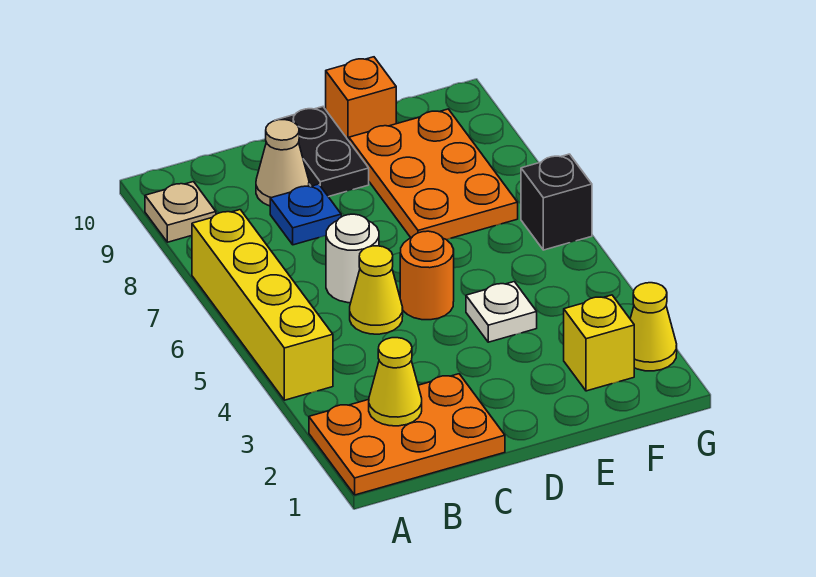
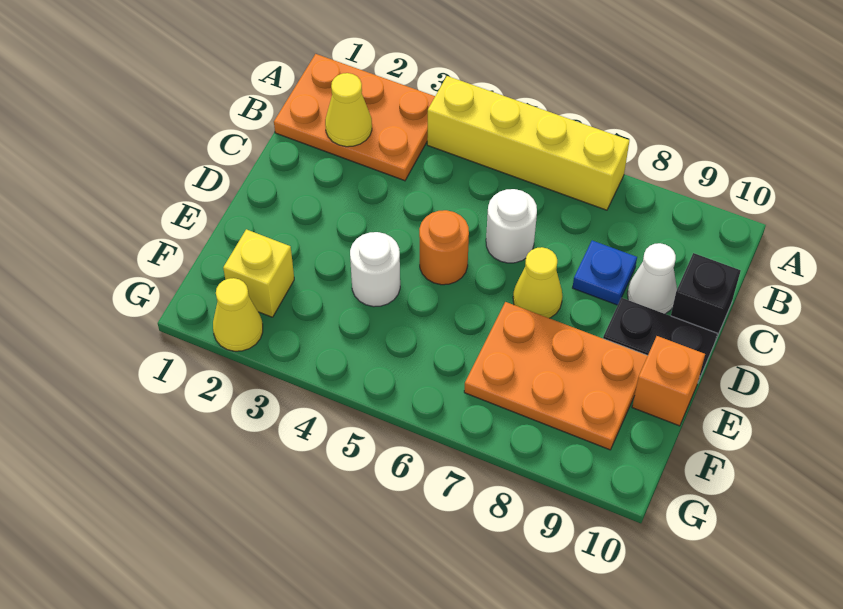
orange plate A1:C2 level 1 -> orange plate A1:B3 level 1
tan plate A9 level 1 -> none
yellow cone C5 level 1 -> yellow cone D7 level 1
tan cone C9 level 1 -> white cone C9 level 1
white plate E4 level 1 -> white round brick E4 level 1
black brick G6 level 1 -> black brick C10 level 1

